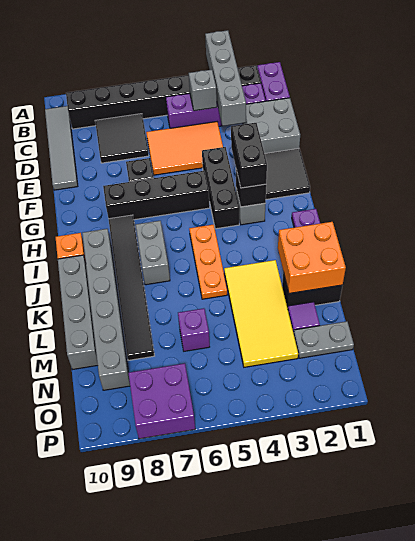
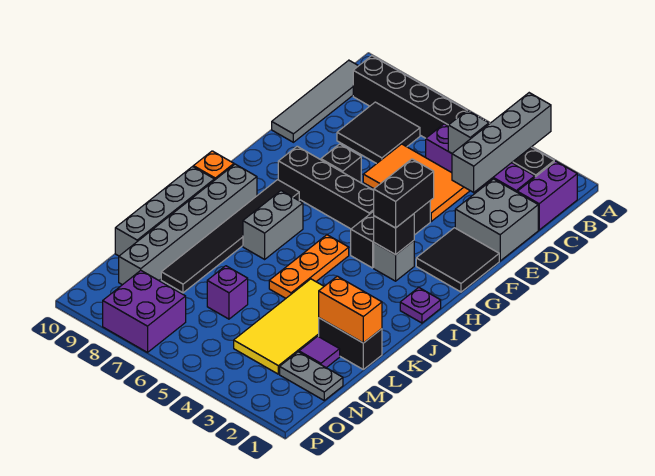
orange brick K1:L2 level 2 -> orange brick L1:L2 level 2

